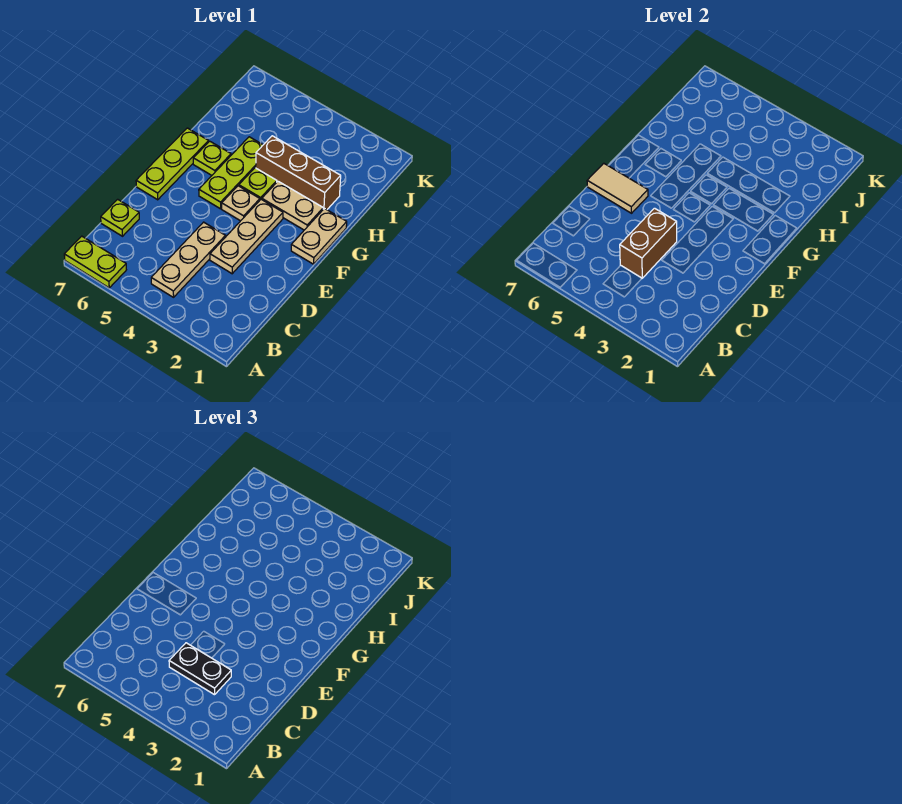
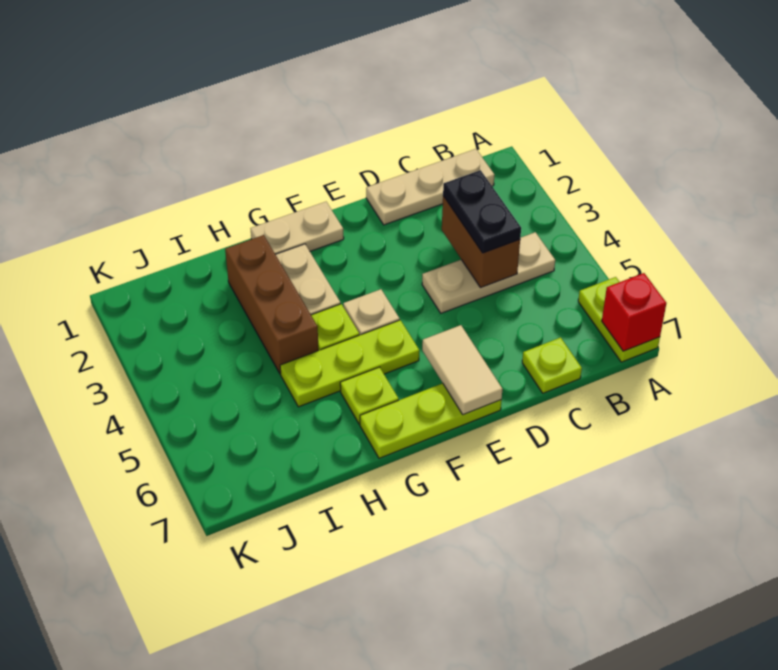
none -> red brick A7 level 2
brown brick C4:D4 level 2 -> brown brick C3:C4 level 2
tan plate D3:F3 level 1 -> tan plate B1:D1 level 1

